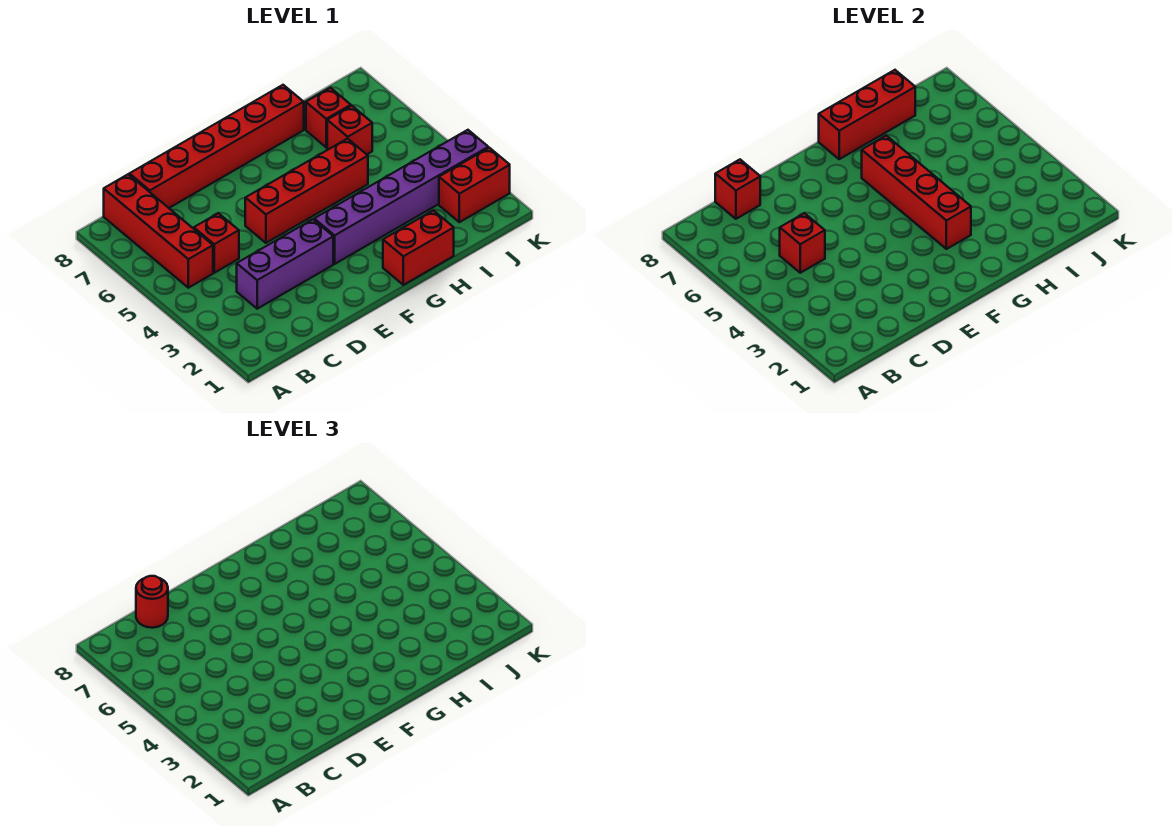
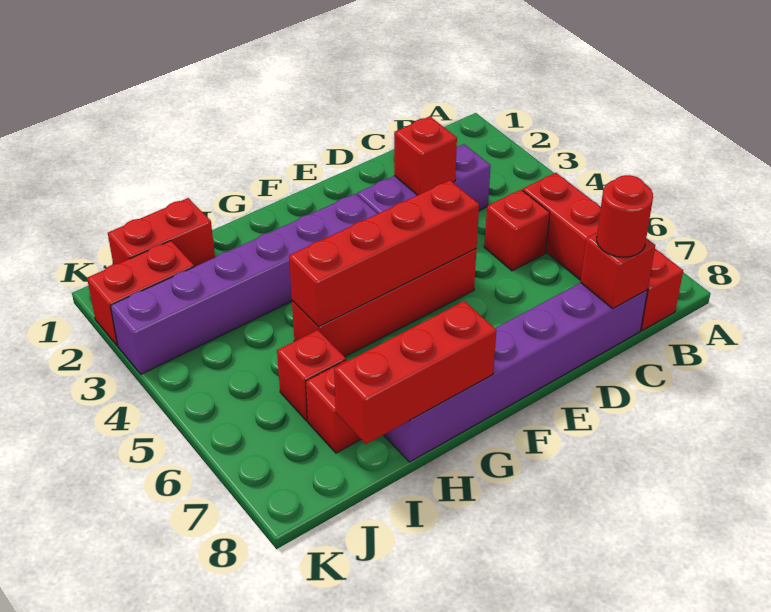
red brick C5 level 2 -> red brick D3 level 2
red brick C8:H8 level 1 -> purple brick C8:H8 level 1
red brick G1:H1 level 1 -> red brick I1:J1 level 1
red brick G3:G6 level 2 -> red brick E5:H5 level 2

